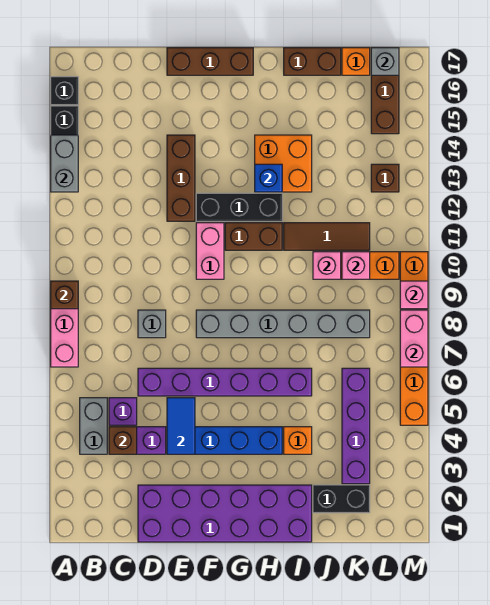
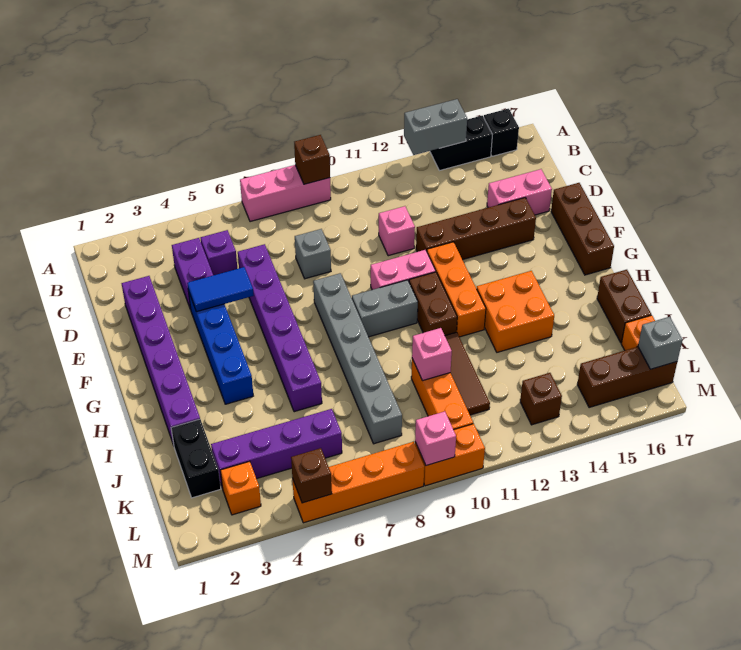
grey brick B4:B5 level 1 -> grey brick G9:G10 level 1
brown brick C4 level 2 -> brown brick M5 level 2
purple brick D1:I2 level 1 -> purple brick D2:I2 level 1
brown brick E12:E14 level 1 -> brown brick E12:E15 level 1
black brick F12:H12 level 1 -> orange brick F12:H12 level 1
blue brick H13 level 2 -> none
orange brick I4 level 1 -> orange brick L3 level 1
pink brick K10 level 2 -> pink brick D11 level 1
pink brick M7:M8 level 2 -> pink brick D15:D16 level 1

